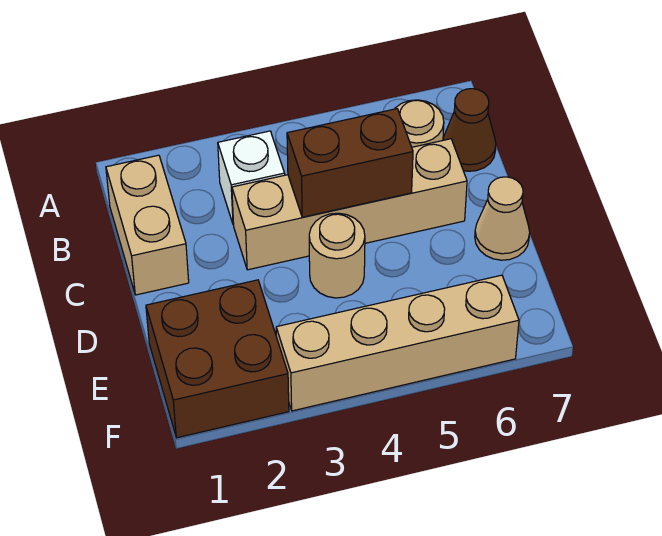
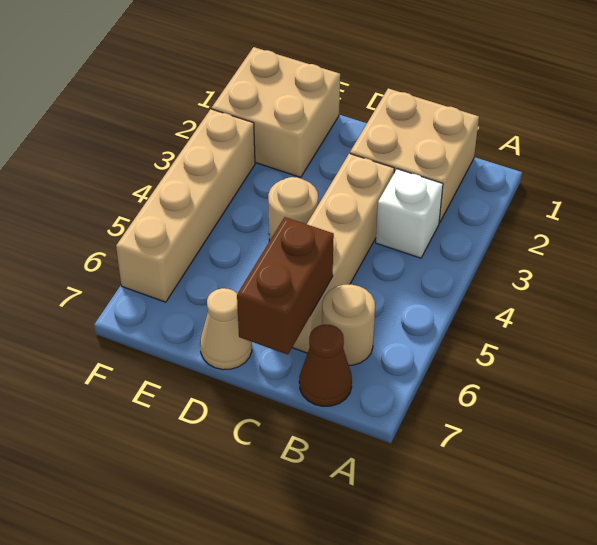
tan brick B1:C1 level 1 -> tan brick B1:C2 level 1
brown brick C4:C5 level 2 -> brown brick C6:C7 level 2
brown brick E1:F2 level 1 -> tan brick E1:F2 level 1

